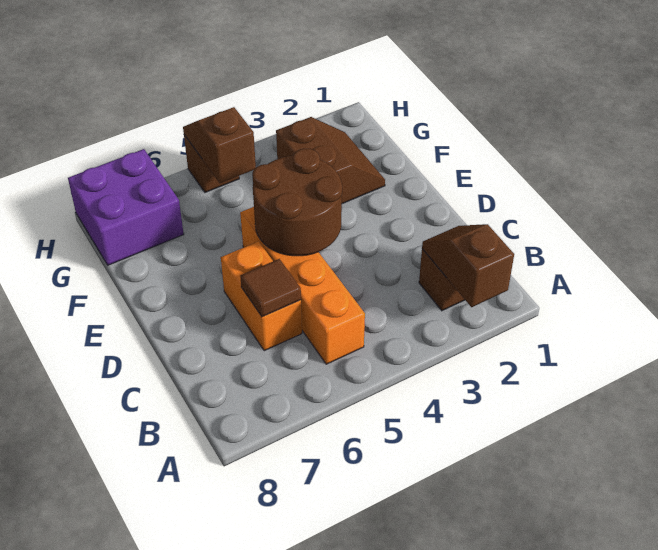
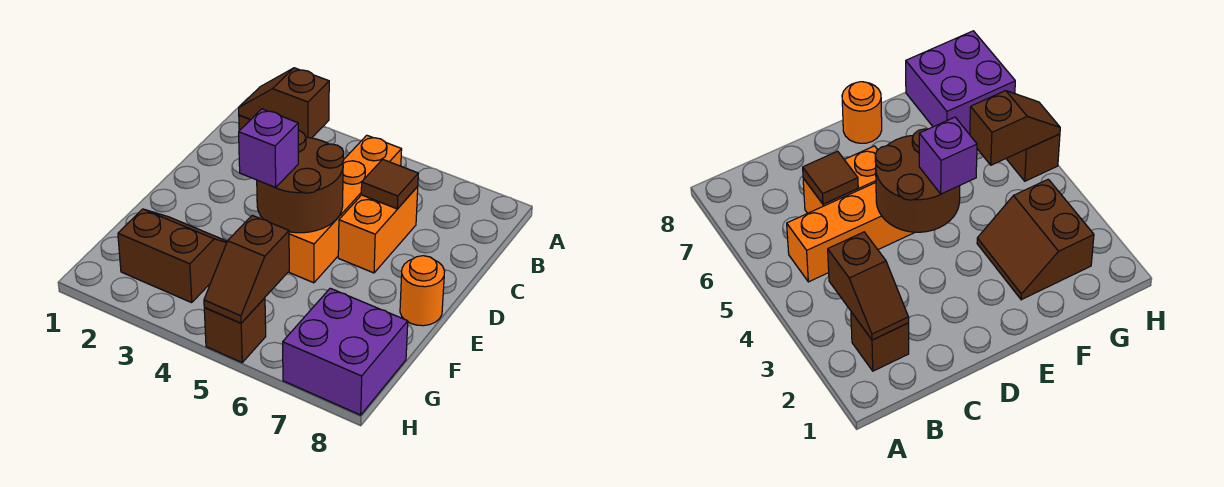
brown slope A2:B2 level 2 top A -> brown slope B2:B3 level 2 top 3
none -> purple brick E4 level 3
none -> orange round brick E8 level 1
brown slope F2:G3 level 1 top 3 -> brown slope F2:G3 level 1 top G

